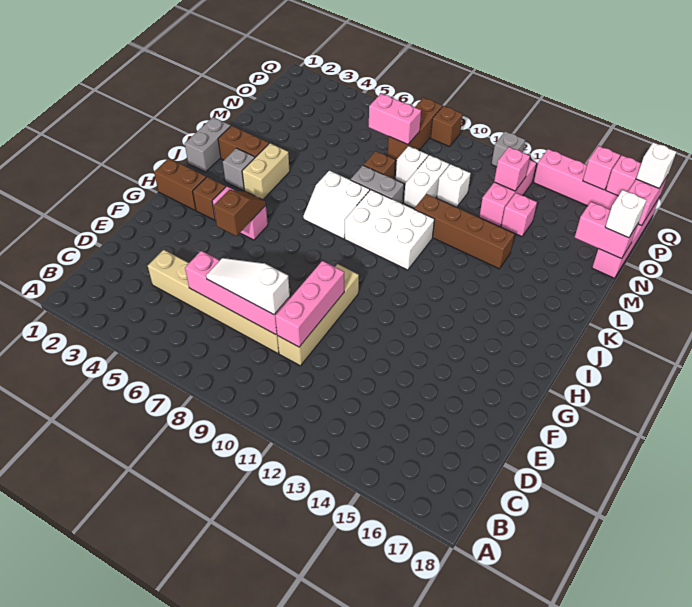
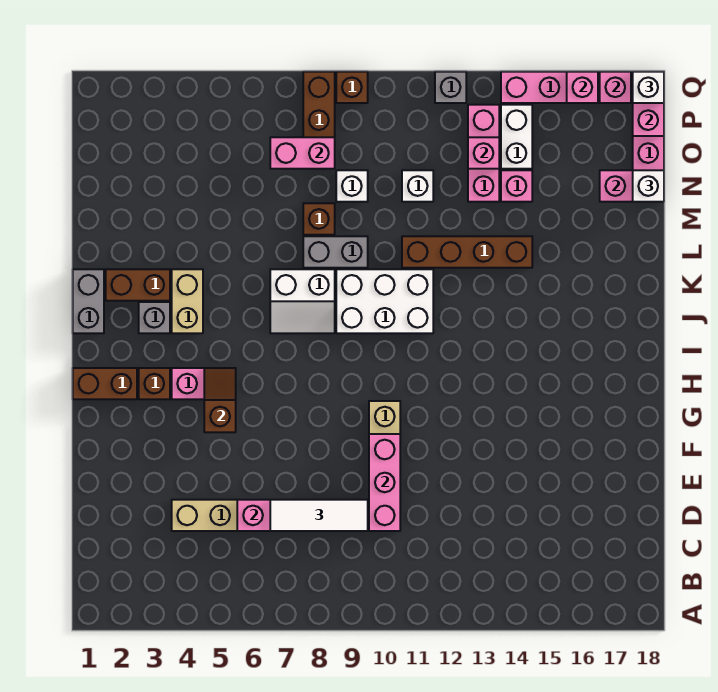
white slope D7:D9 level 3 top 9 -> white tile D7:D9 level 3
white brick M10:N10 level 1 -> white brick O14:P14 level 1

